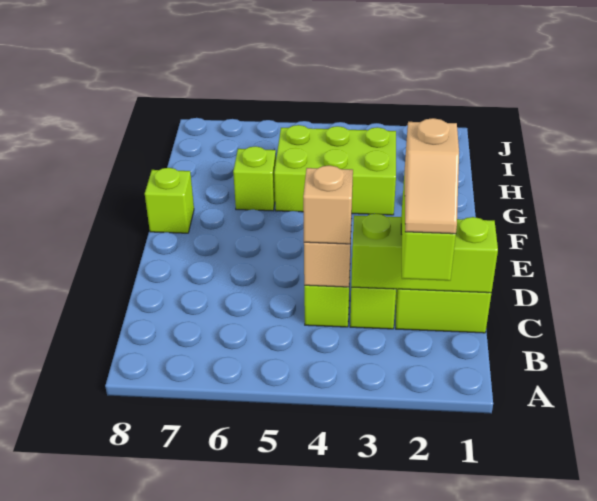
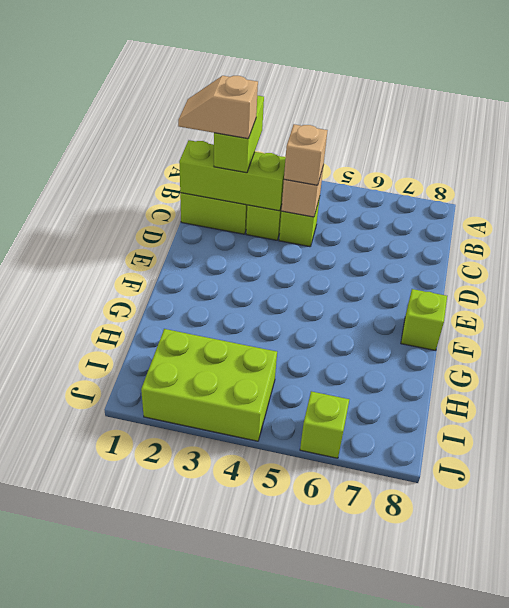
tan slope B2:C2 level 4 top C -> tan slope C1:C2 level 4 top 2
lime brick G3:H5 level 1 -> lime brick I2:J4 level 1
lime brick G6 level 1 -> lime brick J6 level 1

